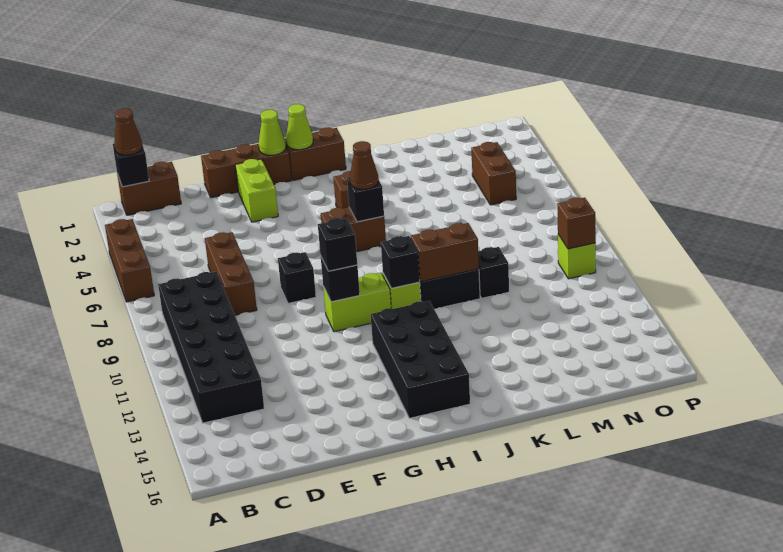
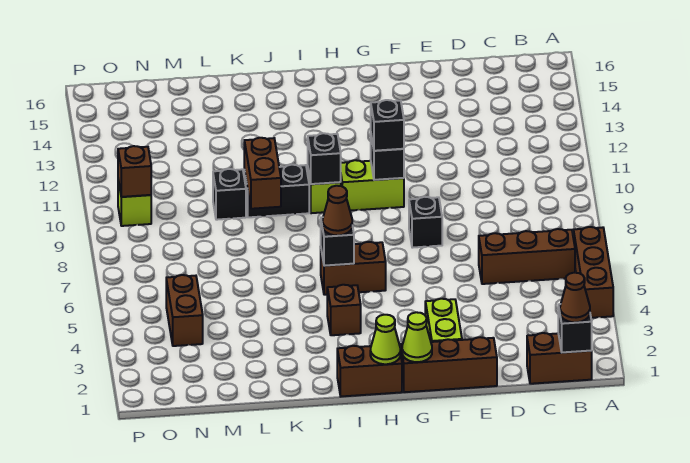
black brick B8:C13 level 1 -> none
brown brick D6:D8 level 1 -> brown brick B6:D6 level 1
black brick H12:I15 level 1 -> none
brown brick J10:K10 level 2 -> brown brick K9:K10 level 2

